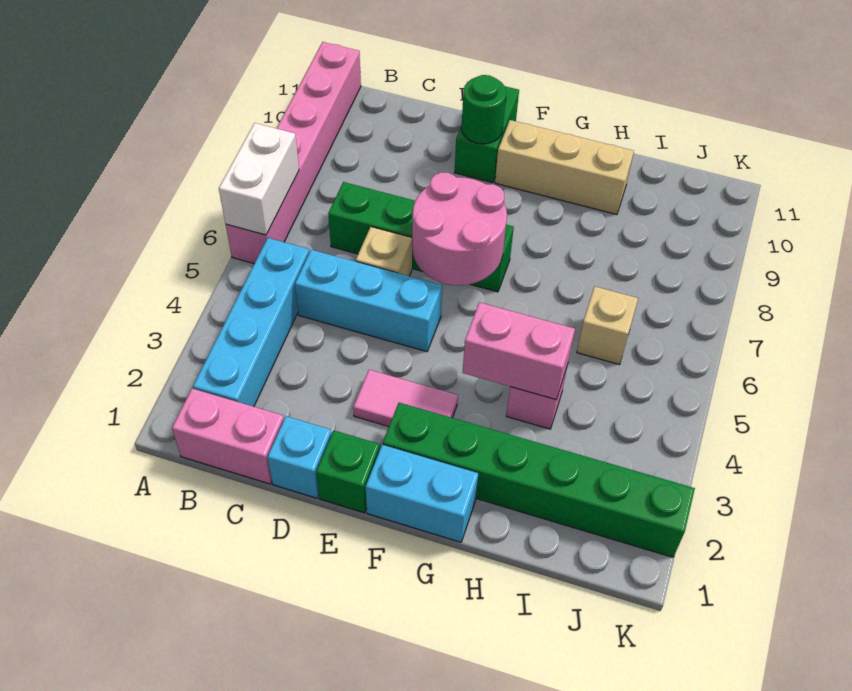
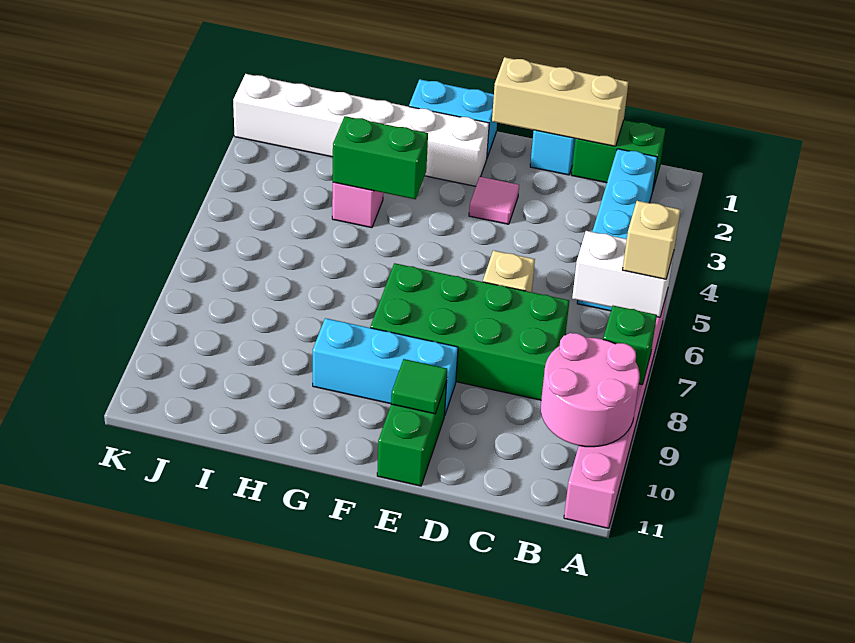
white brick A6:A7 level 2 -> white brick A6:B6 level 2
pink brick B1:C1 level 1 -> green brick B1:C1 level 1
cyan brick C5:E5 level 1 -> cyan brick E9:G9 level 1
green brick C7:F7 level 1 -> green brick C7:F8 level 1
green brick E1 level 1 -> green brick A8 level 2
pink tile E3:F3 level 1 -> pink tile E3 level 1
pink round brick E6:F7 level 2 -> pink round brick A9:B10 level 2
green round brick E10 level 2 -> green tile E10 level 2
green brick F2:K2 level 1 -> white brick F2:K2 level 1
tan brick F10:H10 level 1 -> tan brick C1:E1 level 2
pink brick G4:H4 level 2 -> green brick G4:H4 level 2
tan brick I6 level 1 -> tan brick A6 level 3

